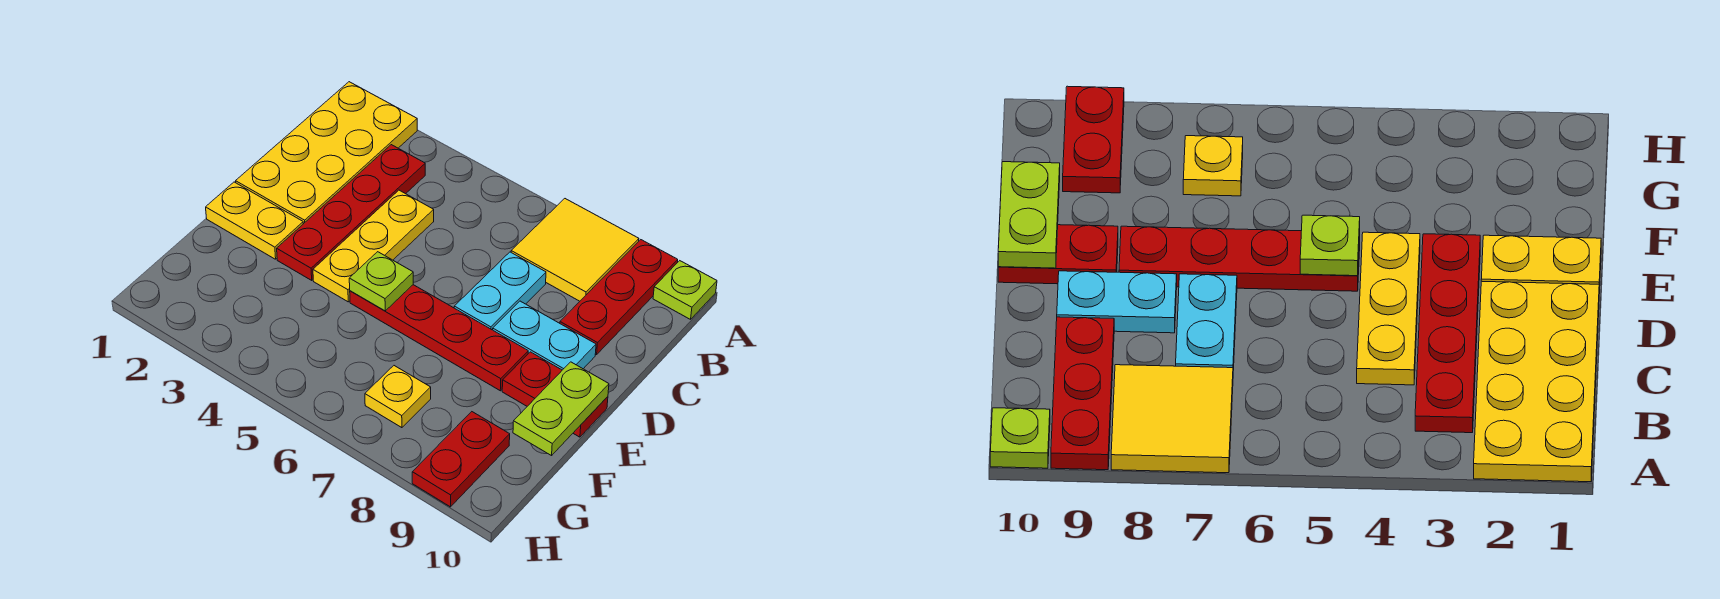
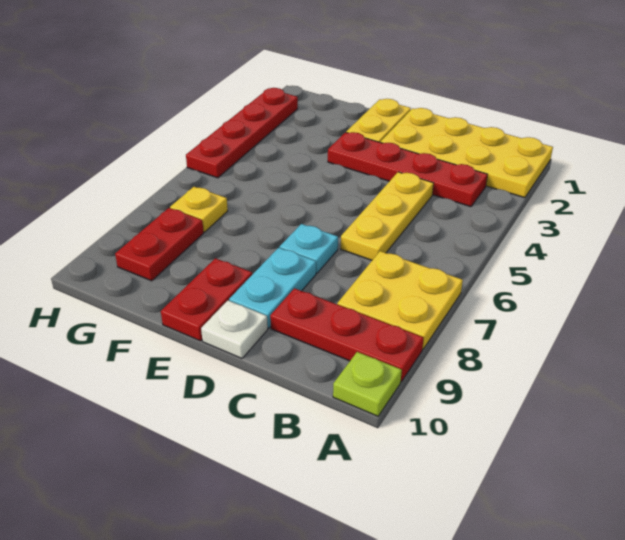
yellow tile A7:B8 level 1 -> yellow plate A7:B8 level 1
yellow plate C4:E4 level 1 -> yellow plate C4:C6 level 1
cyan plate C7:D7 level 1 -> cyan plate D7 level 1
none -> white plate D10 level 1
red plate E5:E8 level 1 -> red plate H2:H5 level 1
lime plate E5 level 2 -> none
lime plate E10:F10 level 2 -> none
red plate G9:H9 level 1 -> red plate G8:G9 level 1

